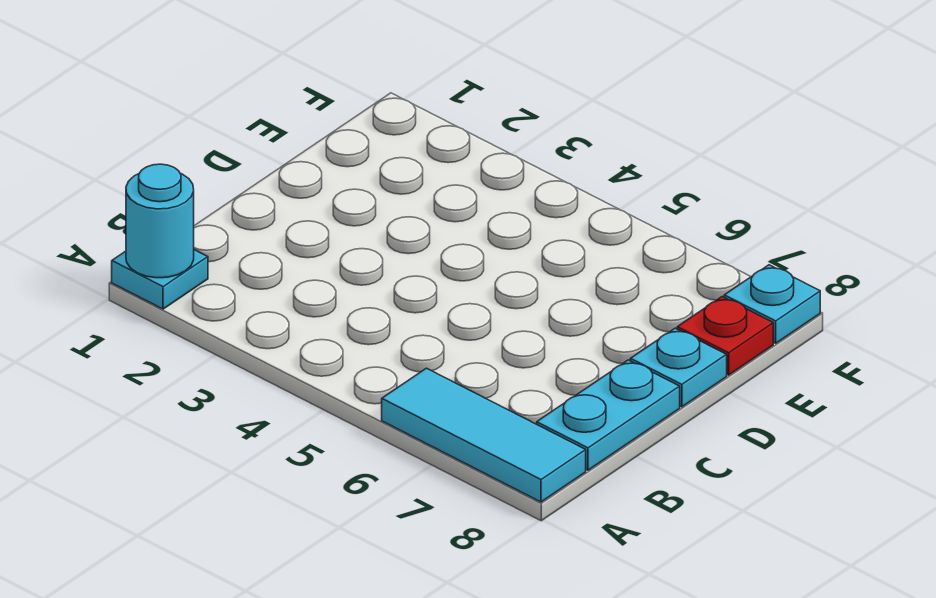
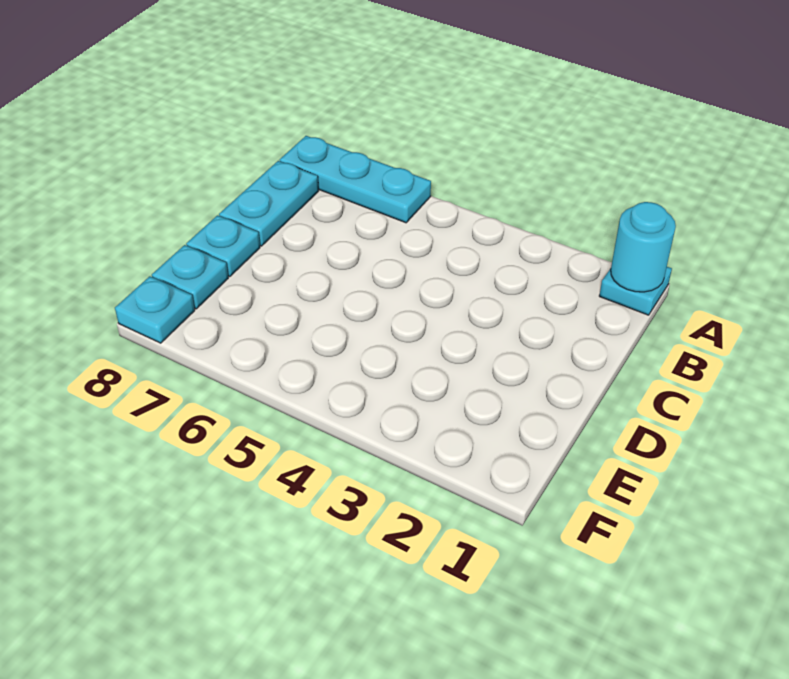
cyan tile A6:A8 level 1 -> cyan plate A6:A8 level 1
red plate E8 level 1 -> cyan plate E8 level 1

